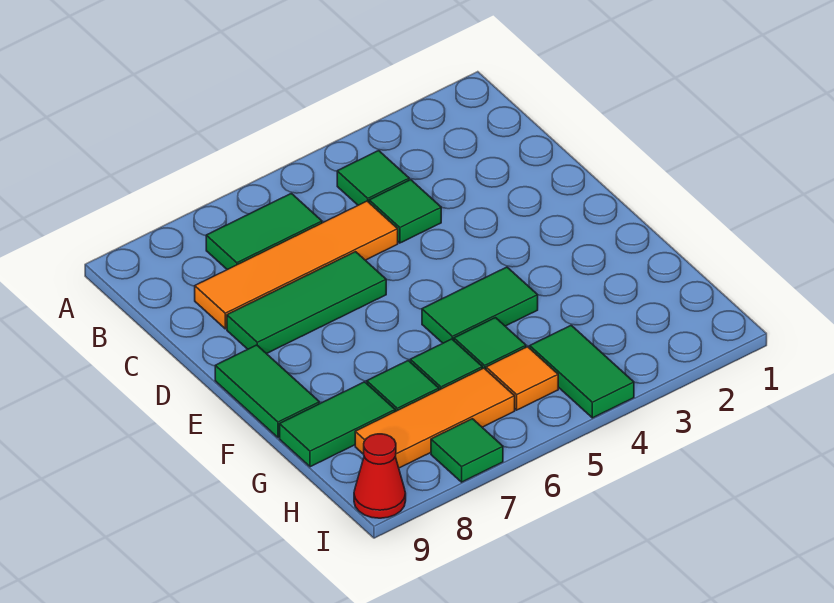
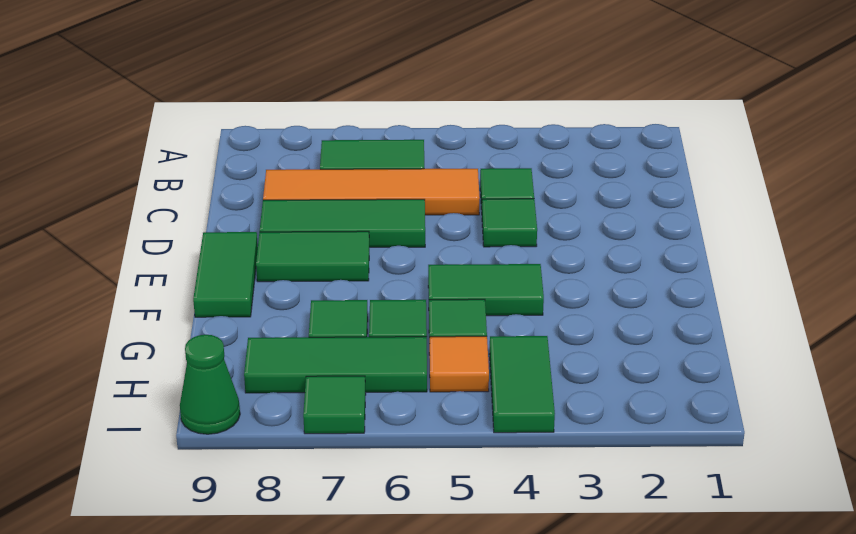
green tile B4 level 1 -> green tile D4 level 1
green tile G8:G9 level 1 -> green tile E7:E8 level 1
orange tile H6:H8 level 1 -> green tile H6:H8 level 1
red cone I9 level 1 -> green cone I9 level 1

